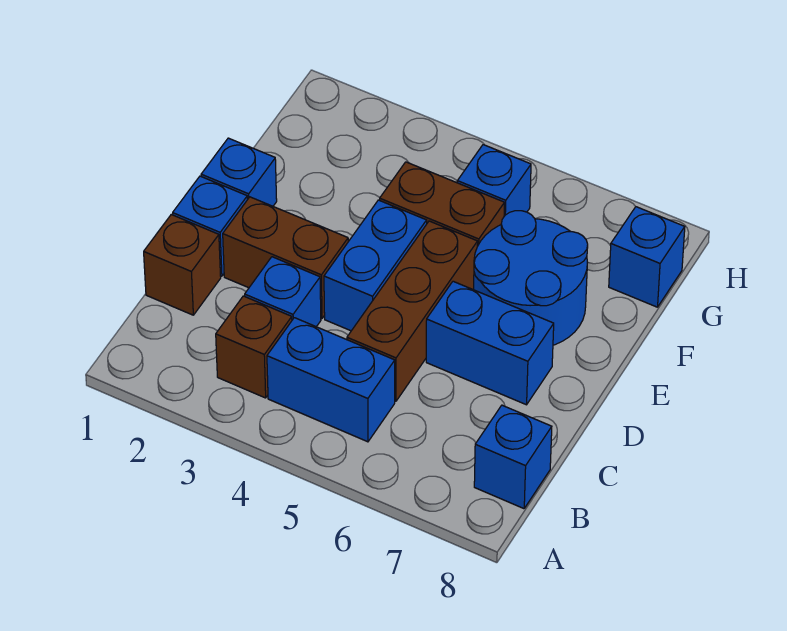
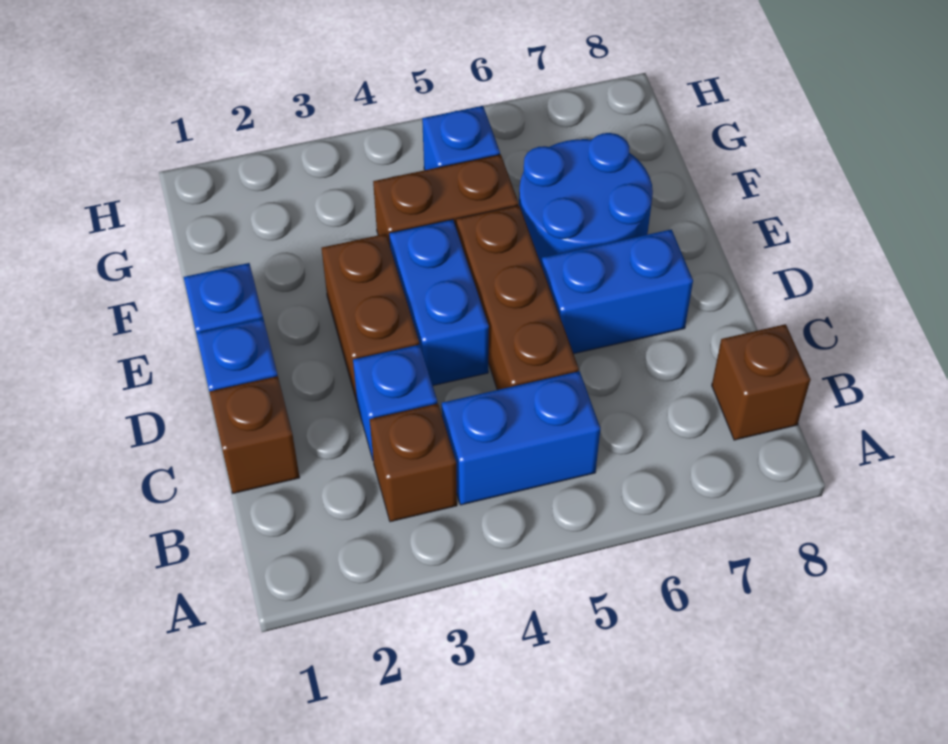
blue brick B8 level 1 -> brown brick B8 level 1
brown brick D2:D3 level 1 -> brown brick D3:E3 level 1
blue brick G8 level 1 -> none

